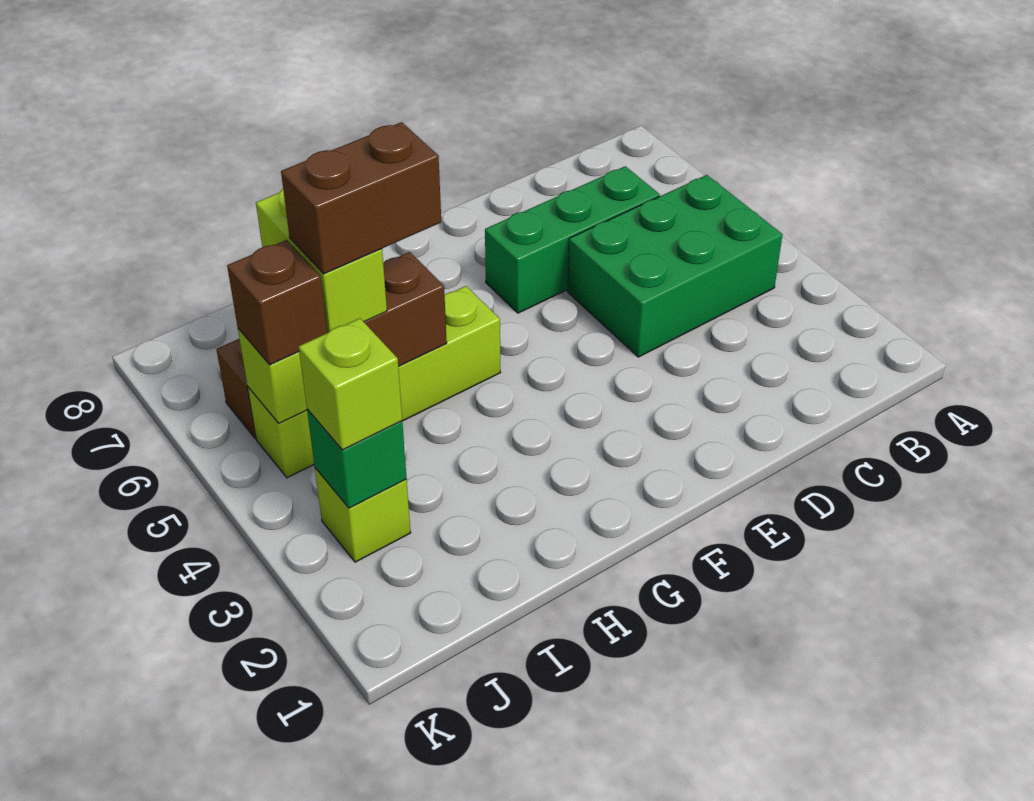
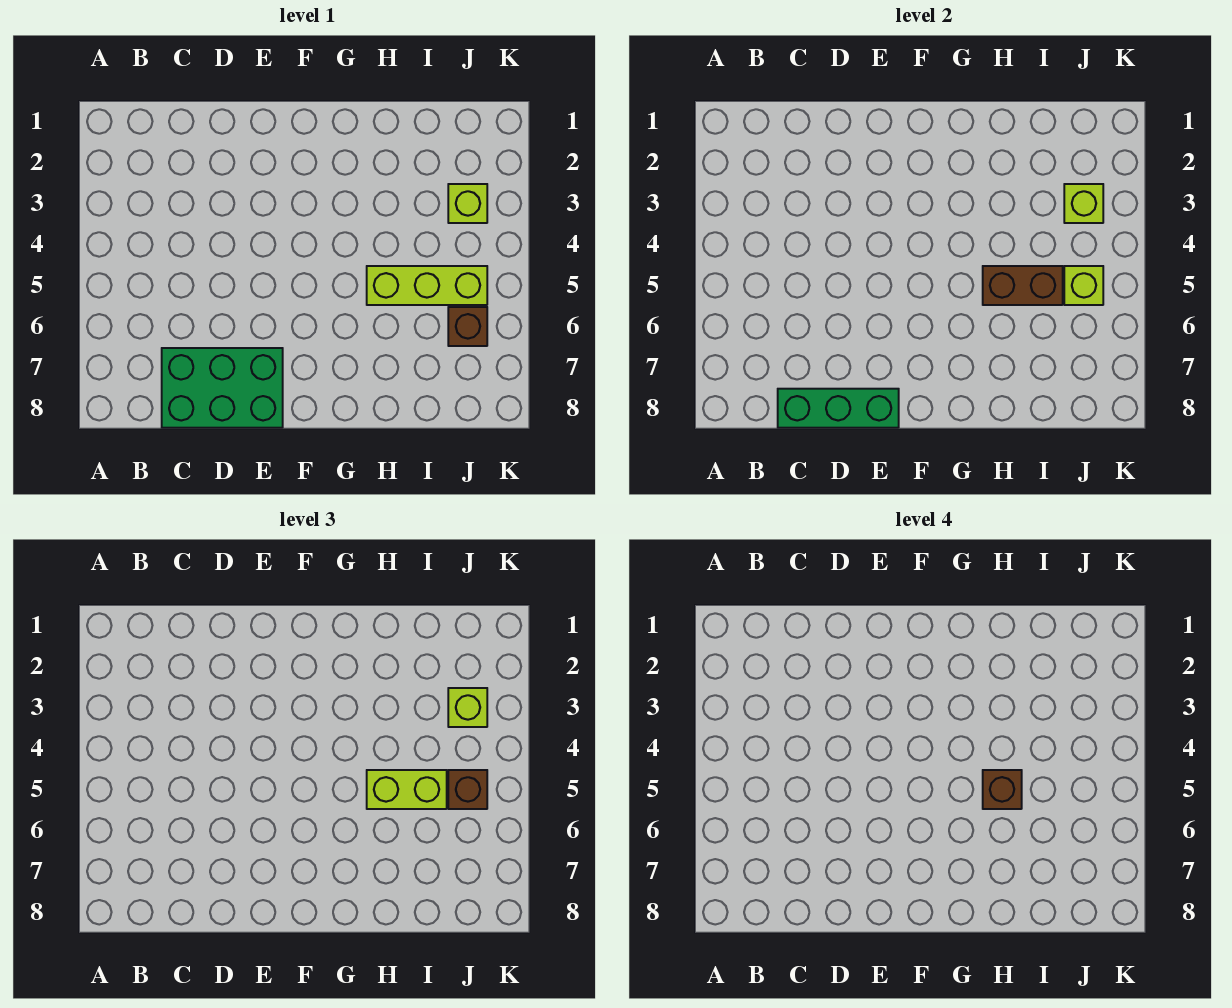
green brick B4:D5 level 1 -> green brick C7:E8 level 1
green brick C6:E6 level 1 -> green brick C8:E8 level 2
lime brick G5:J5 level 1 -> lime brick H5:J5 level 1
brown brick H5:I5 level 4 -> brown brick H5 level 4
lime brick I5:I6 level 3 -> lime brick H5:I5 level 3
green brick J3 level 2 -> lime brick J3 level 2

